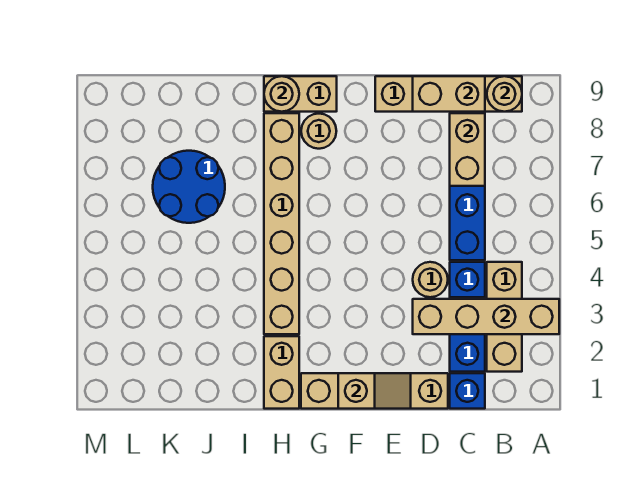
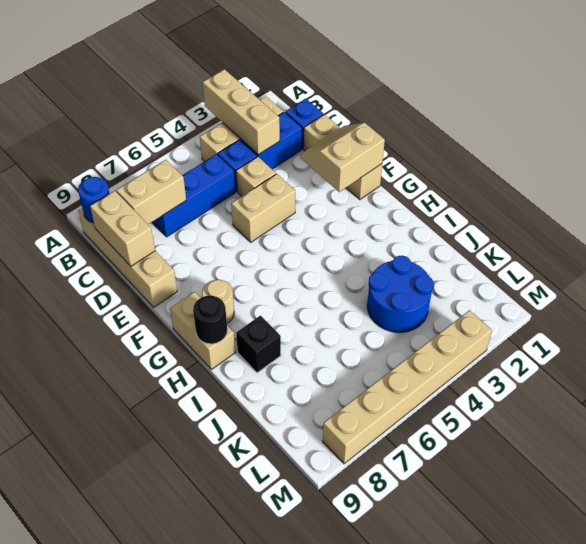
tan brick A3:D3 level 2 -> tan brick A3:C3 level 2
tan round brick B9 level 2 -> blue round brick B9 level 2
tan brick D1:G1 level 1 -> tan brick D1:F1 level 1
tan round brick D4 level 1 -> tan brick D4 level 1
tan slope E1:F1 level 2 top F -> tan slope E1:F2 level 2 top F
tan brick H1:H2 level 1 -> tan brick E4:E5 level 1
tan brick H3:H8 level 1 -> tan brick M3:M8 level 1
tan round brick H9 level 2 -> black round brick H9 level 2
none -> black brick I8 level 1
blue round brick J6:K7 level 1 -> blue round brick J3:K4 level 1

